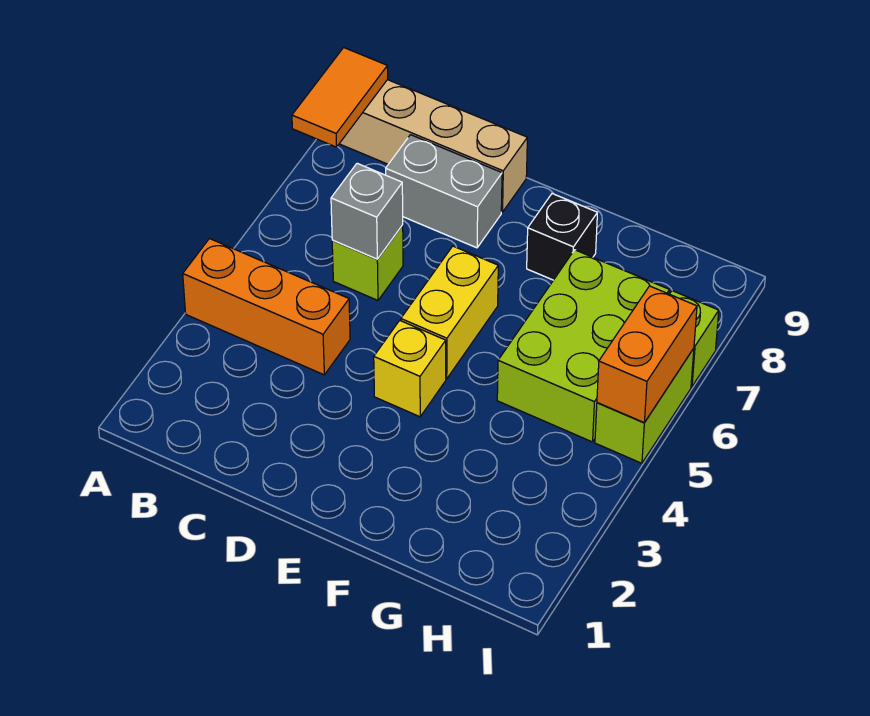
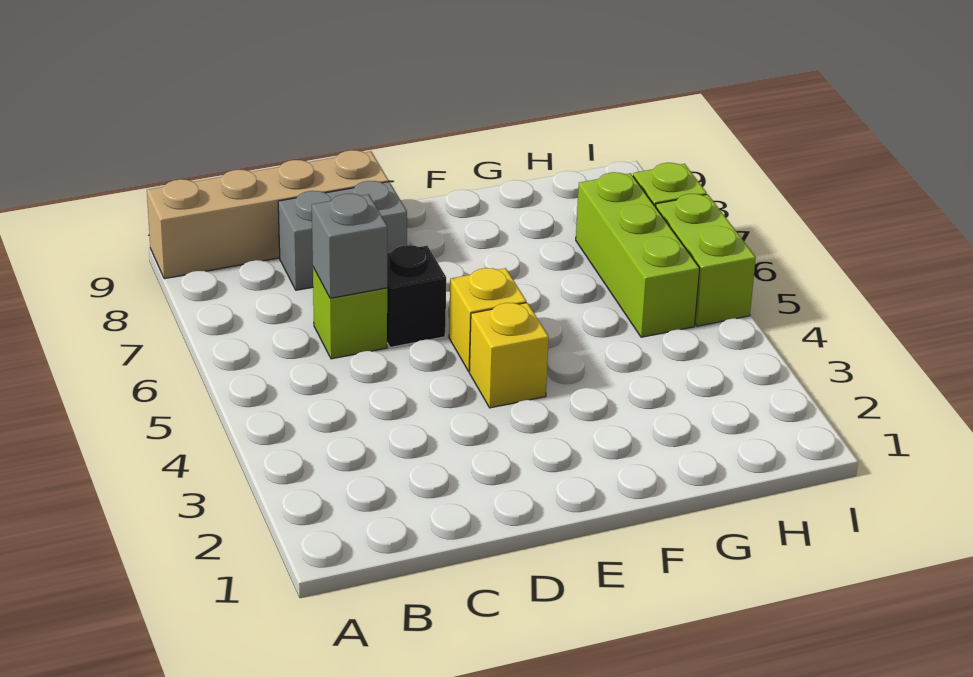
orange brick A4:C4 level 1 -> none
orange tile A8:A9 level 2 -> none
yellow brick E5:E6 level 1 -> yellow brick E5 level 1
black brick F8 level 1 -> black brick D6 level 1
lime brick G5:H7 level 1 -> lime brick H5:H7 level 1
orange brick I5:I6 level 2 -> none

